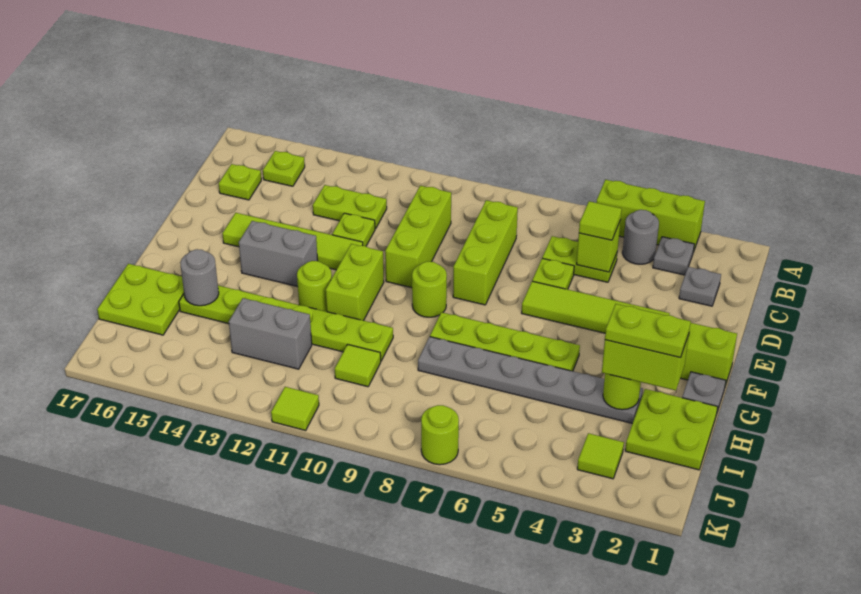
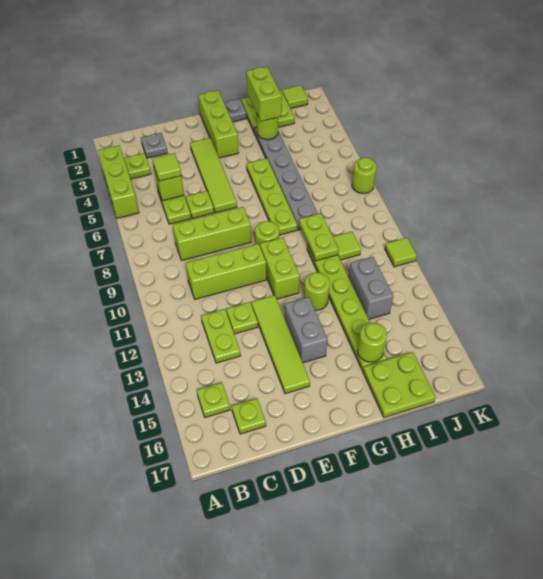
grey plate B3 level 1 -> lime plate B3 level 1
grey round brick B4 level 1 -> none
lime brick F11:G11 level 1 -> lime brick F10:F11 level 1
lime plate H2:H3 level 4 -> lime plate H9:H10 level 2
grey round brick H15 level 2 -> lime round brick H15 level 2
lime tile J3 level 1 -> lime tile J1 level 1

